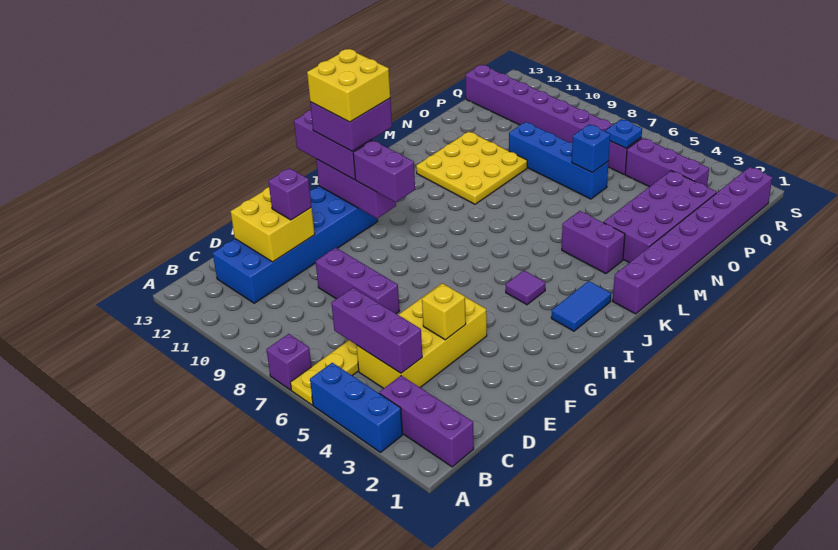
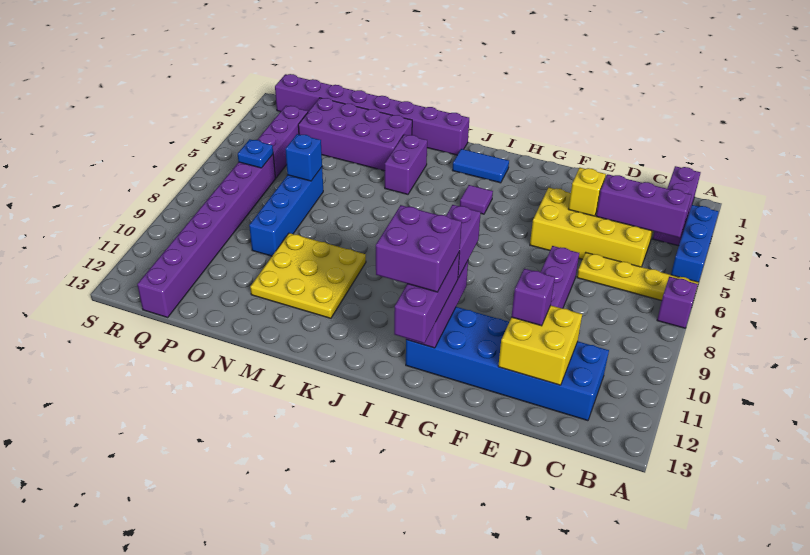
purple brick C4:C6 level 2 -> purple brick B4:D4 level 2
yellow brick H11:I12 level 5 -> none

